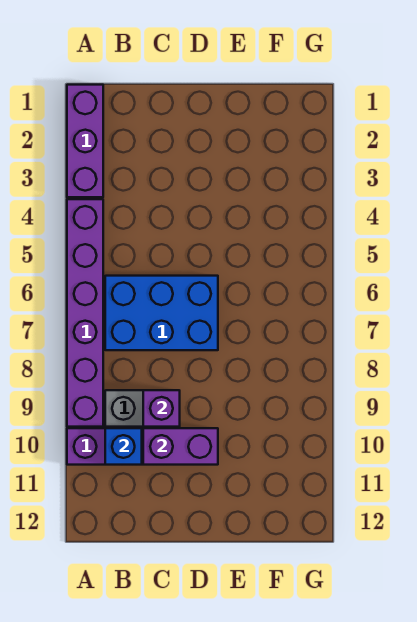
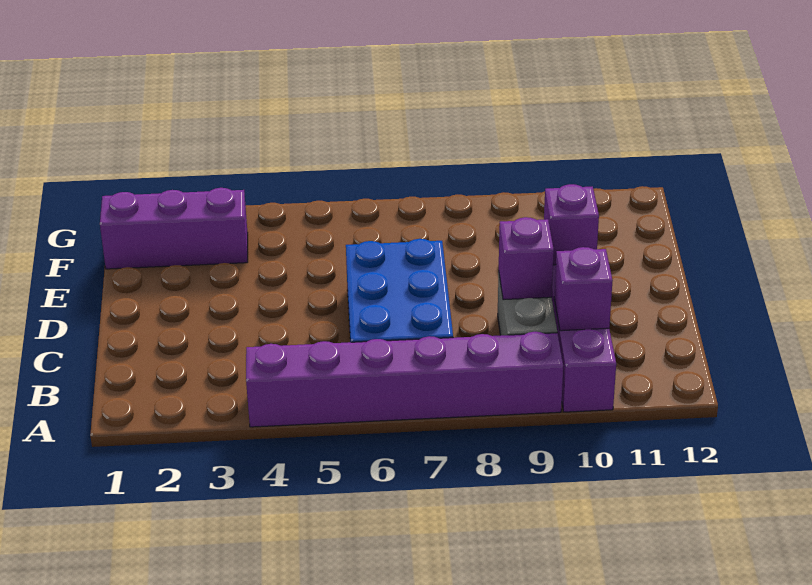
purple brick A1:A3 level 1 -> purple brick F1:F3 level 1
blue brick B10 level 2 -> purple brick B10 level 2
purple brick C10:D10 level 2 -> purple brick D10 level 2

